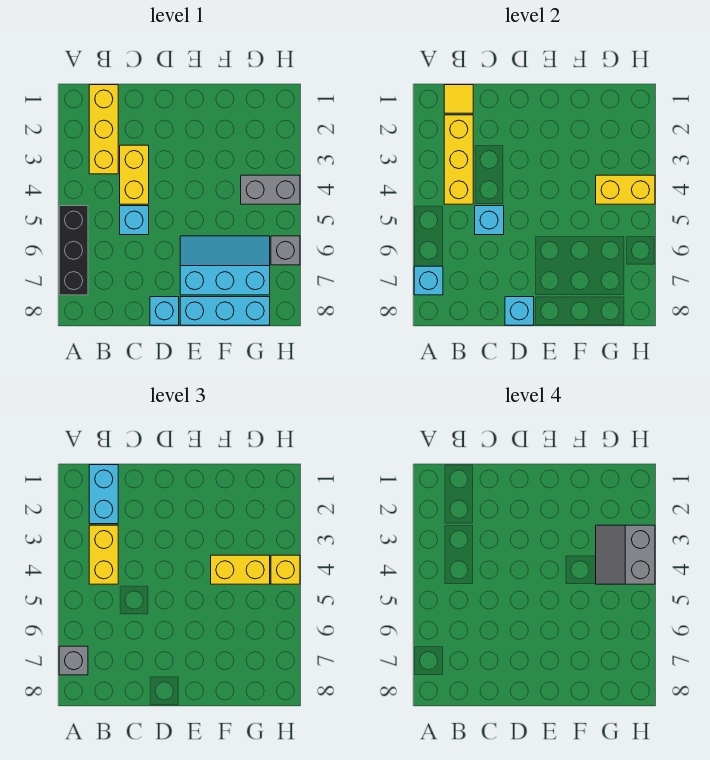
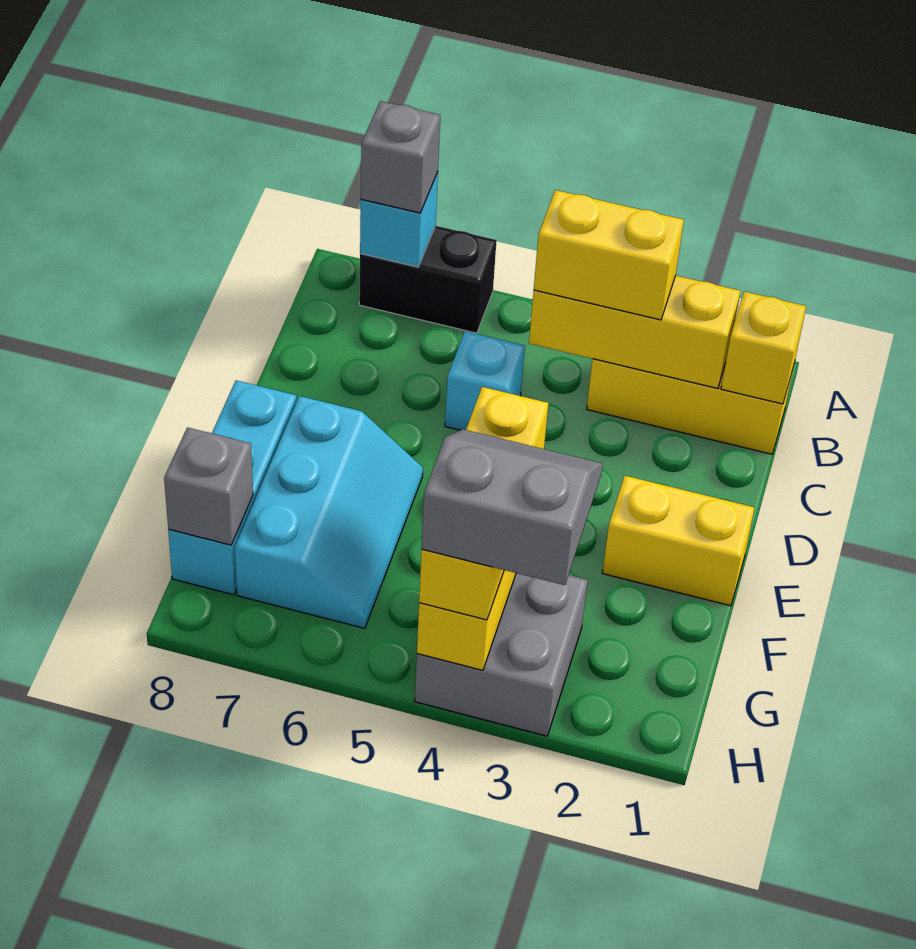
black brick A5:A7 level 1 -> black brick A6:A7 level 1
yellow tile B1 level 2 -> yellow brick B1 level 2
cyan brick B1:B2 level 3 -> none
yellow brick C3:C4 level 1 -> yellow brick E1:E2 level 1
cyan brick C5 level 2 -> none
cyan brick D8 level 1 -> none
cyan brick D8 level 2 -> none
grey brick G4:H4 level 1 -> grey brick G3:H4 level 1
grey brick H6 level 1 -> grey brick G8 level 2

